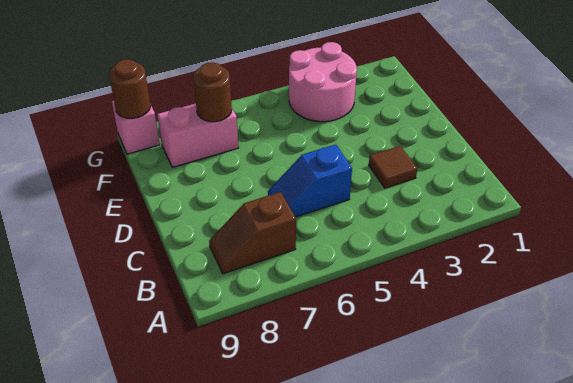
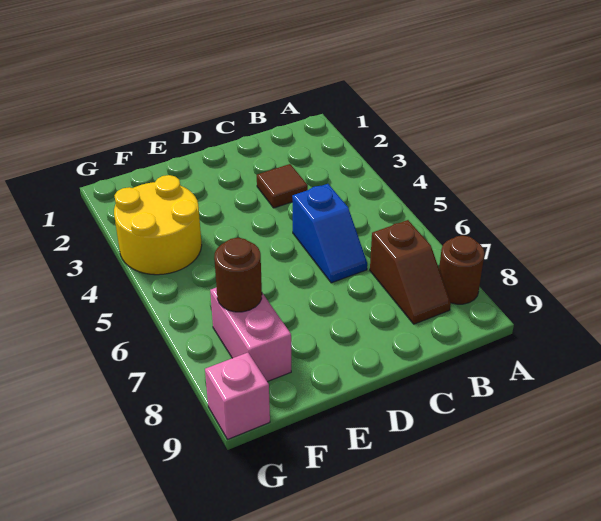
pink round brick F3:G4 level 1 -> yellow round brick F3:G4 level 1
brown round brick G9 level 2 -> brown round brick A8 level 1

